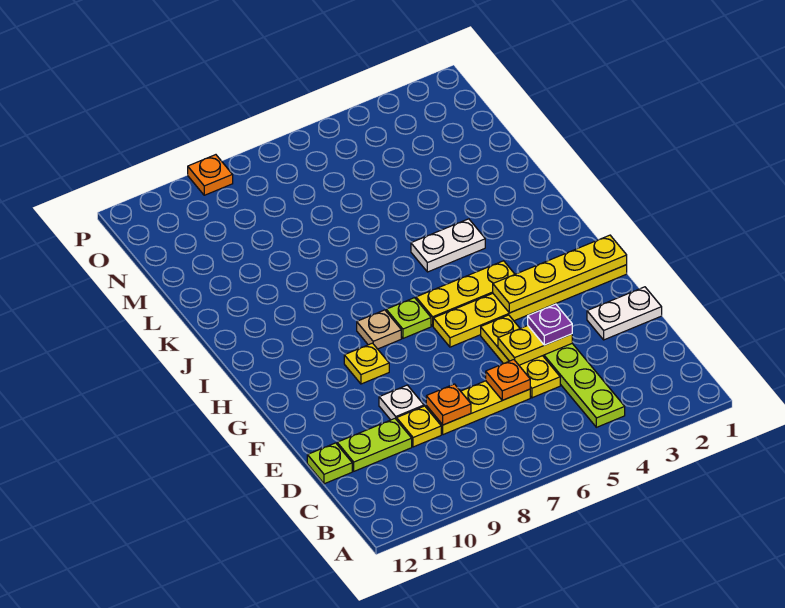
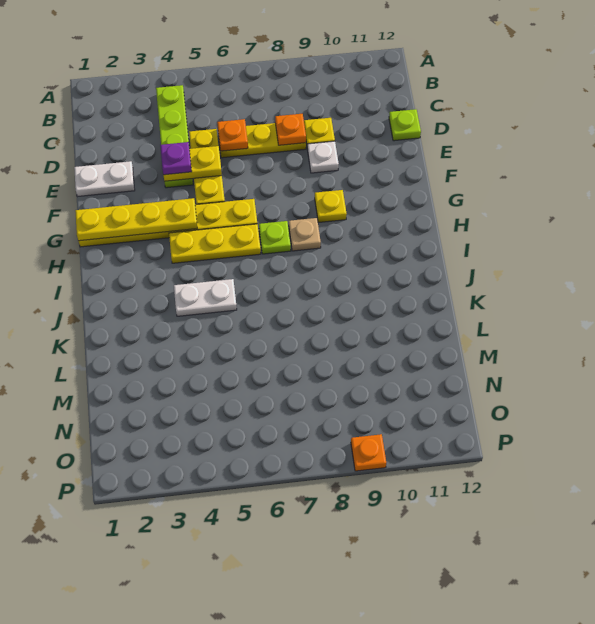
lime plate D10:D11 level 1 -> none

